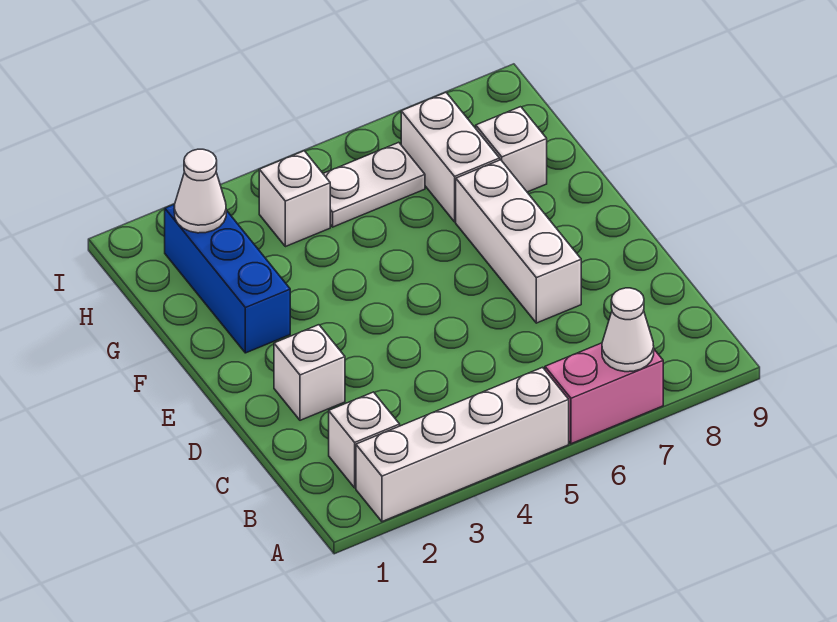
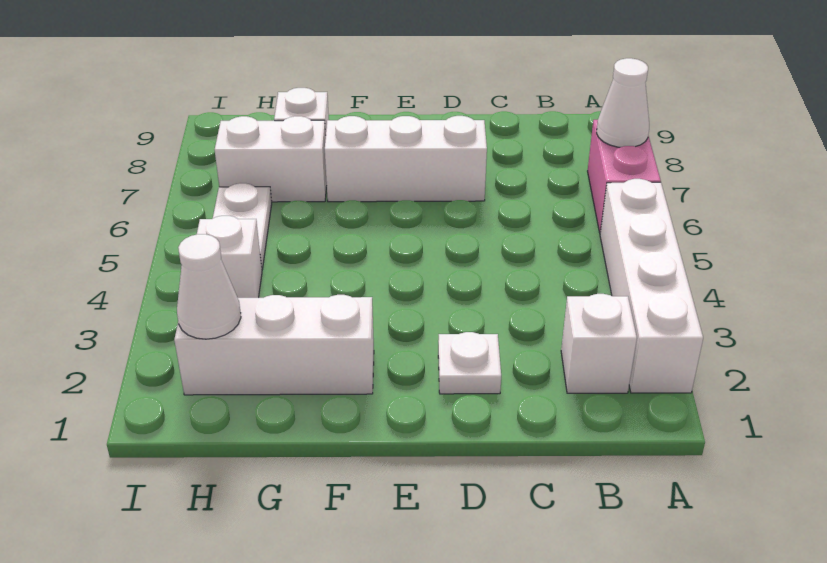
white brick D2 level 1 -> white plate D2 level 1
blue brick F2:H2 level 1 -> white brick F2:H2 level 1

